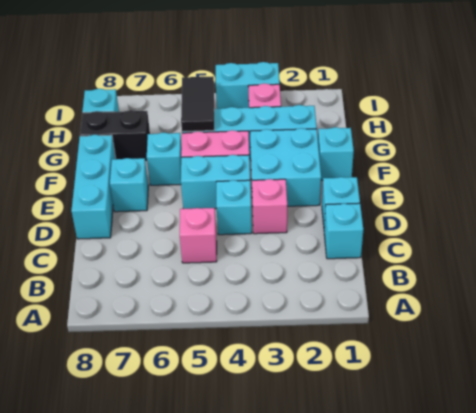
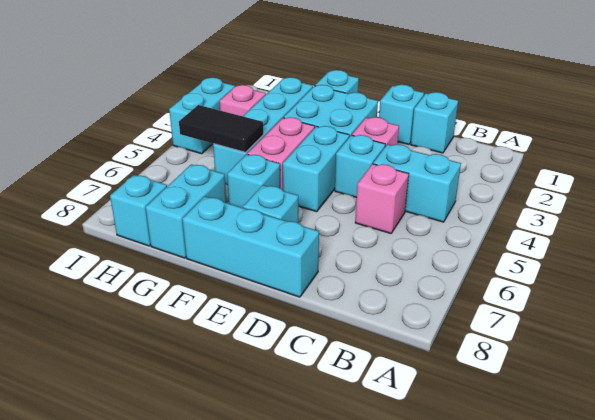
none -> cyan brick B4:C4 level 1
black brick G7:G8 level 1 -> cyan brick G7:G8 level 1

